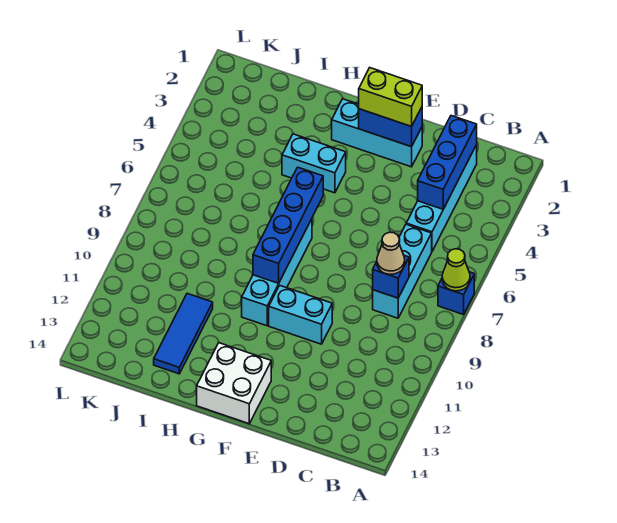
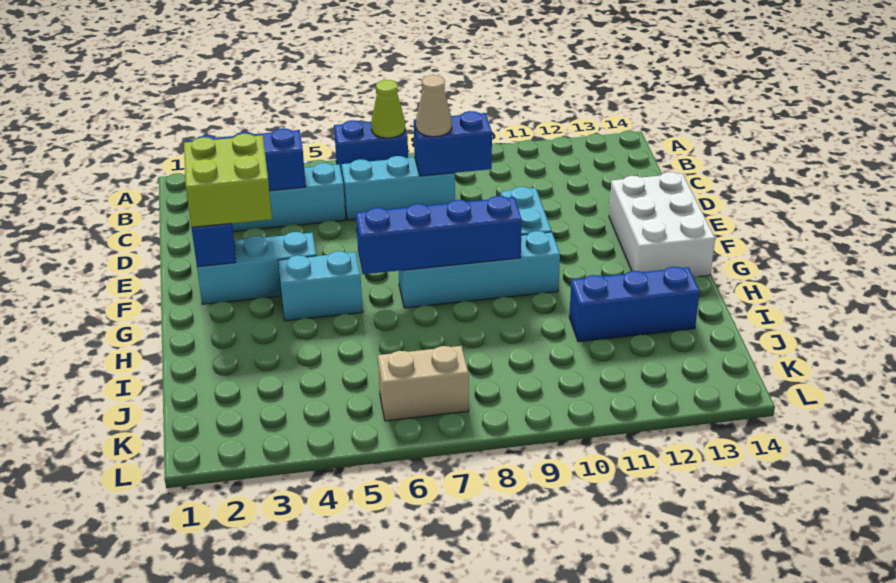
blue brick A7 level 1 -> blue brick A6:A7 level 1
blue brick C8 level 2 -> blue brick C8:C9 level 2
cyan brick E2:G2 level 1 -> cyan brick F2:F4 level 1
lime brick E2:F2 level 3 -> lime brick E2:F3 level 3
white brick F13:G14 level 1 -> white brick E13:G14 level 1
cyan brick G4:H4 level 1 -> cyan brick G4:G5 level 1
blue tile I11:I13 level 1 -> blue brick I11:I13 level 1
none -> tan brick K6:K7 level 1

